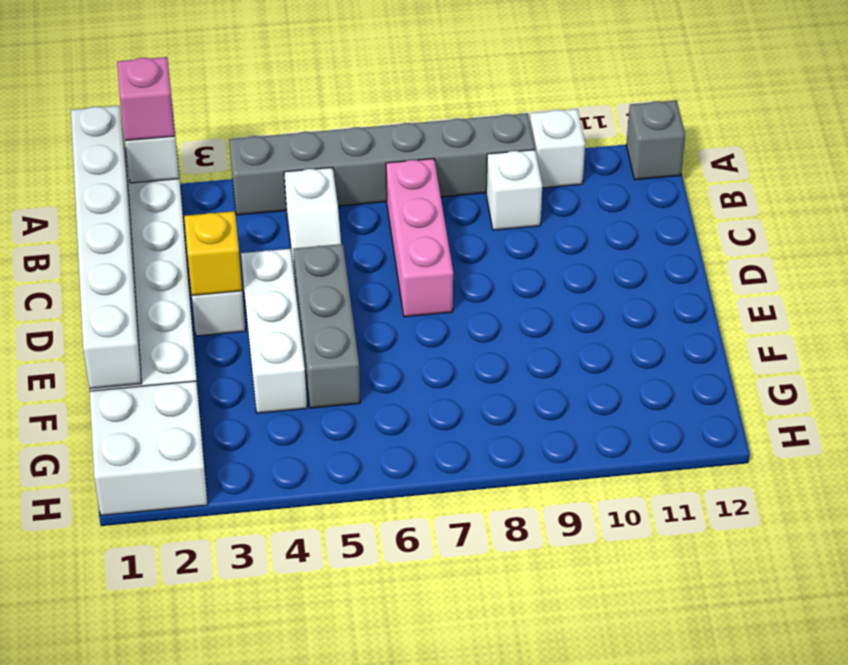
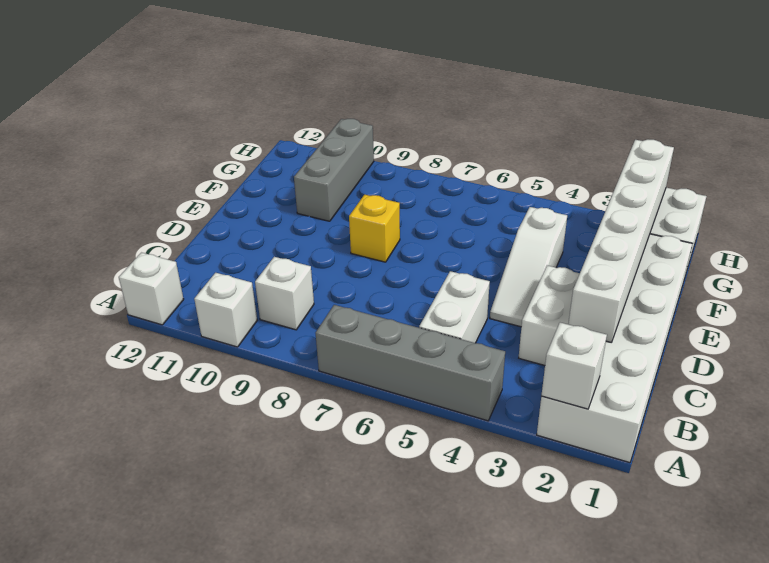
white brick A1:F1 level 2 -> white brick C2:H2 level 2
pink brick A2 level 3 -> none
grey brick A4:A9 level 1 -> grey brick A4:A7 level 1
grey brick A12 level 1 -> white brick A12 level 1
white slope B5:C5 level 1 top B -> white brick B5:C5 level 1
pink brick B7:D7 level 1 -> none
yellow brick D3 level 2 -> yellow brick E8 level 1
white brick D4:F4 level 1 -> white slope D4:F4 level 1 top F
grey brick D5:F5 level 1 -> grey brick F10:H10 level 1

